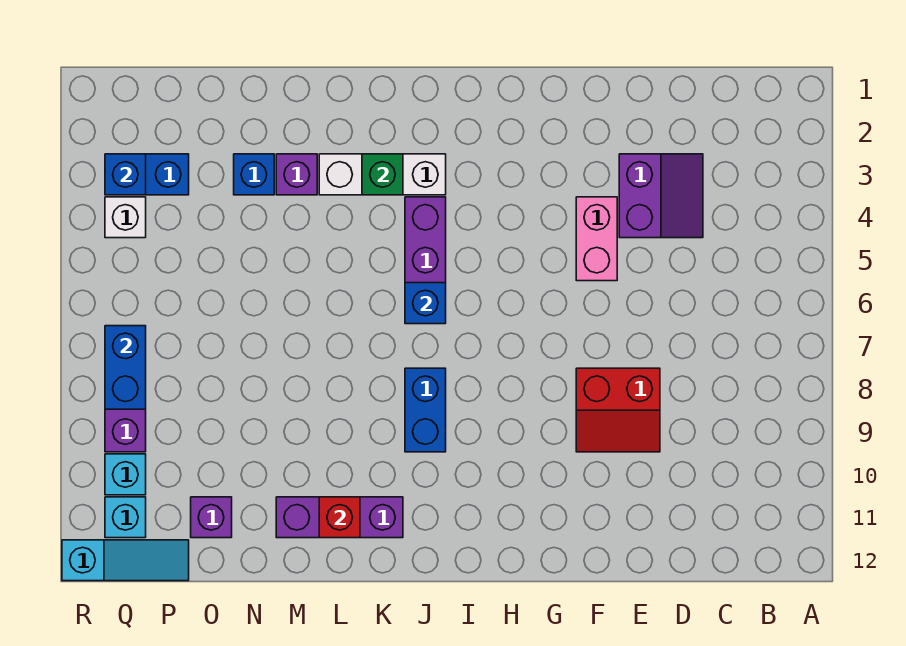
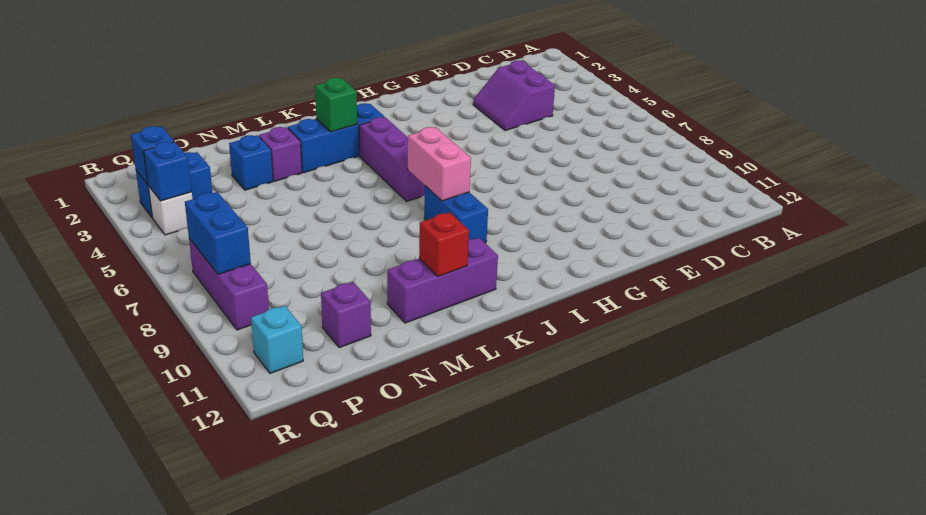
purple slope D3:E4 level 1 top E -> purple slope D3:E4 level 1 top D
red slope E8:F9 level 1 top 8 -> none
pink brick F4:F5 level 1 -> pink brick J7:J8 level 2
white brick J3:L3 level 1 -> blue brick J3:L3 level 1
blue brick J6 level 2 -> blue brick Q4 level 2
cyan slope P12:R12 level 1 top R -> none
cyan brick Q10 level 1 -> none

